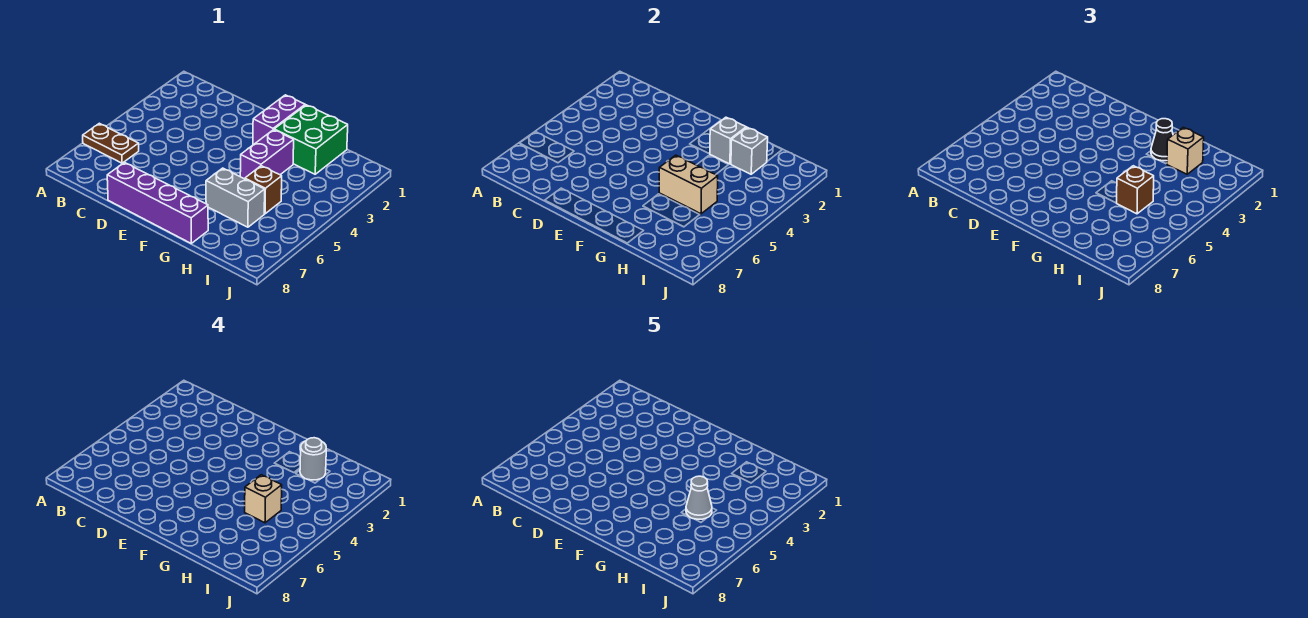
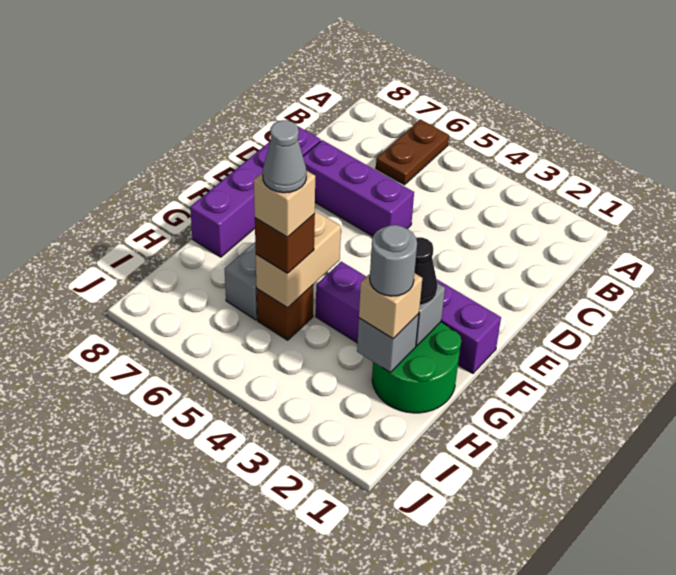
none -> purple brick D5:D7 level 1
green brick G1:H2 level 1 -> green round brick G1:H2 level 1

